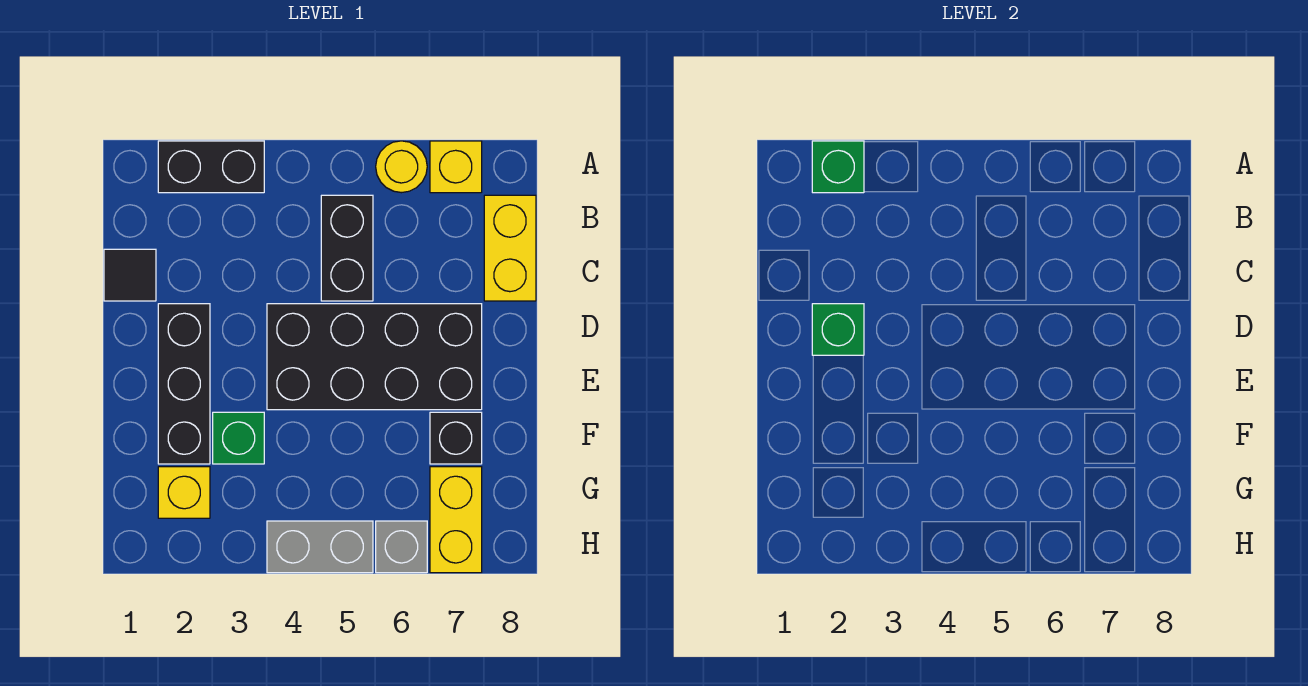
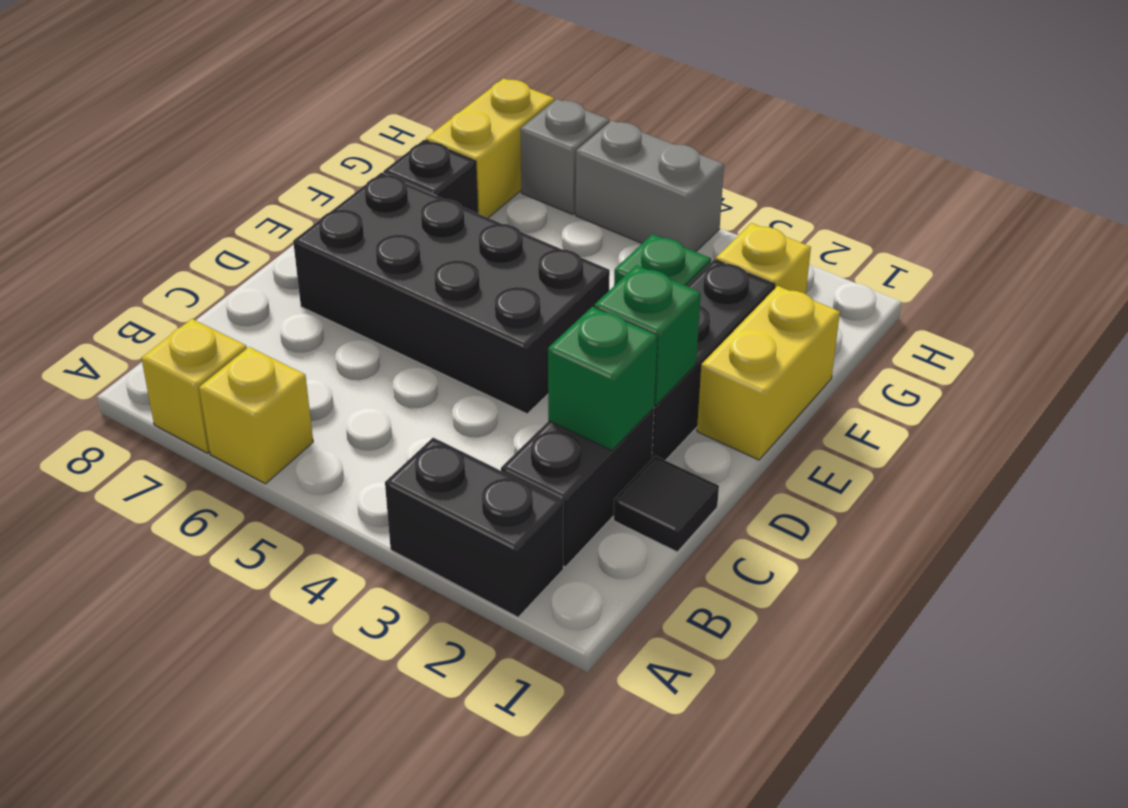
green brick A2 level 2 -> green brick C2 level 2
yellow round brick A6 level 1 -> yellow brick A6 level 1
black brick B5:C5 level 1 -> black brick B2:C2 level 1
yellow brick B8:C8 level 1 -> yellow brick E1:F1 level 1

